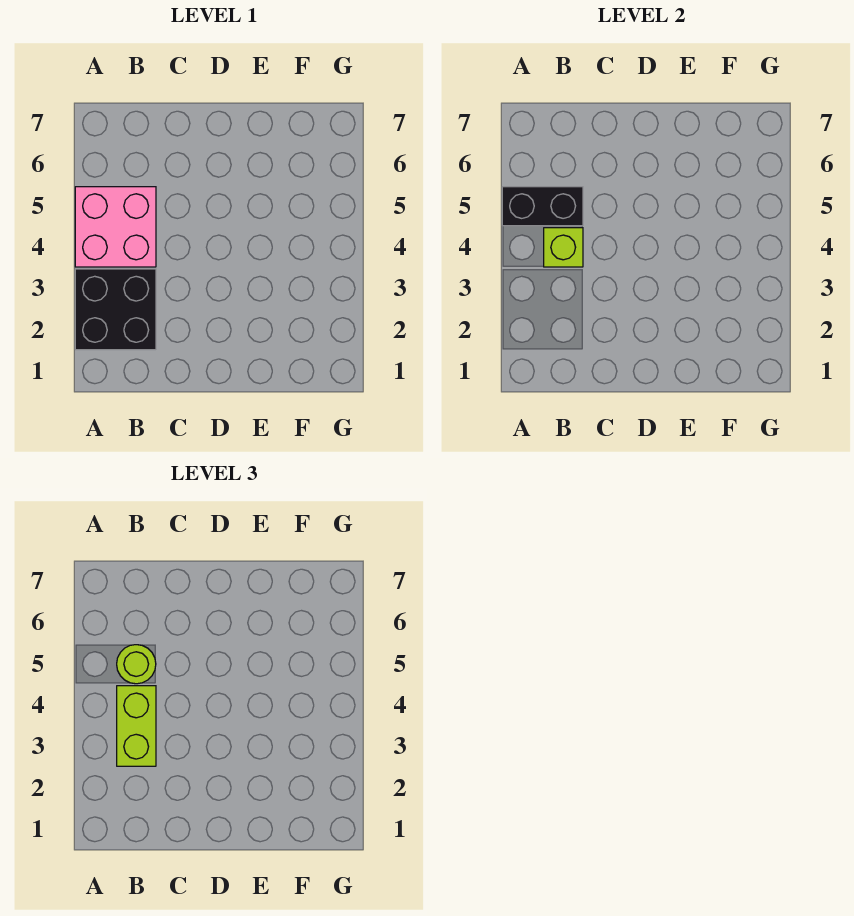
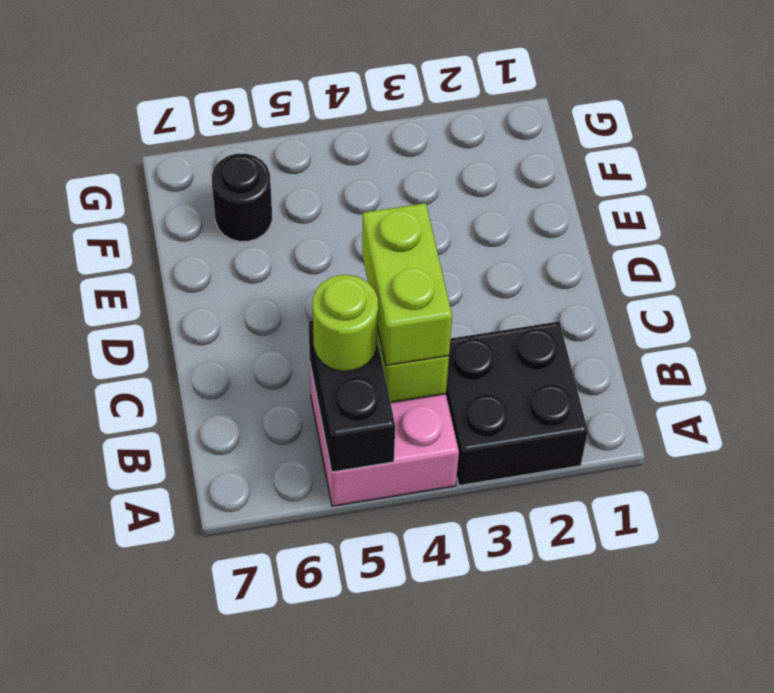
lime brick B3:B4 level 3 -> lime brick B4:C4 level 3
none -> black round brick F6 level 1

